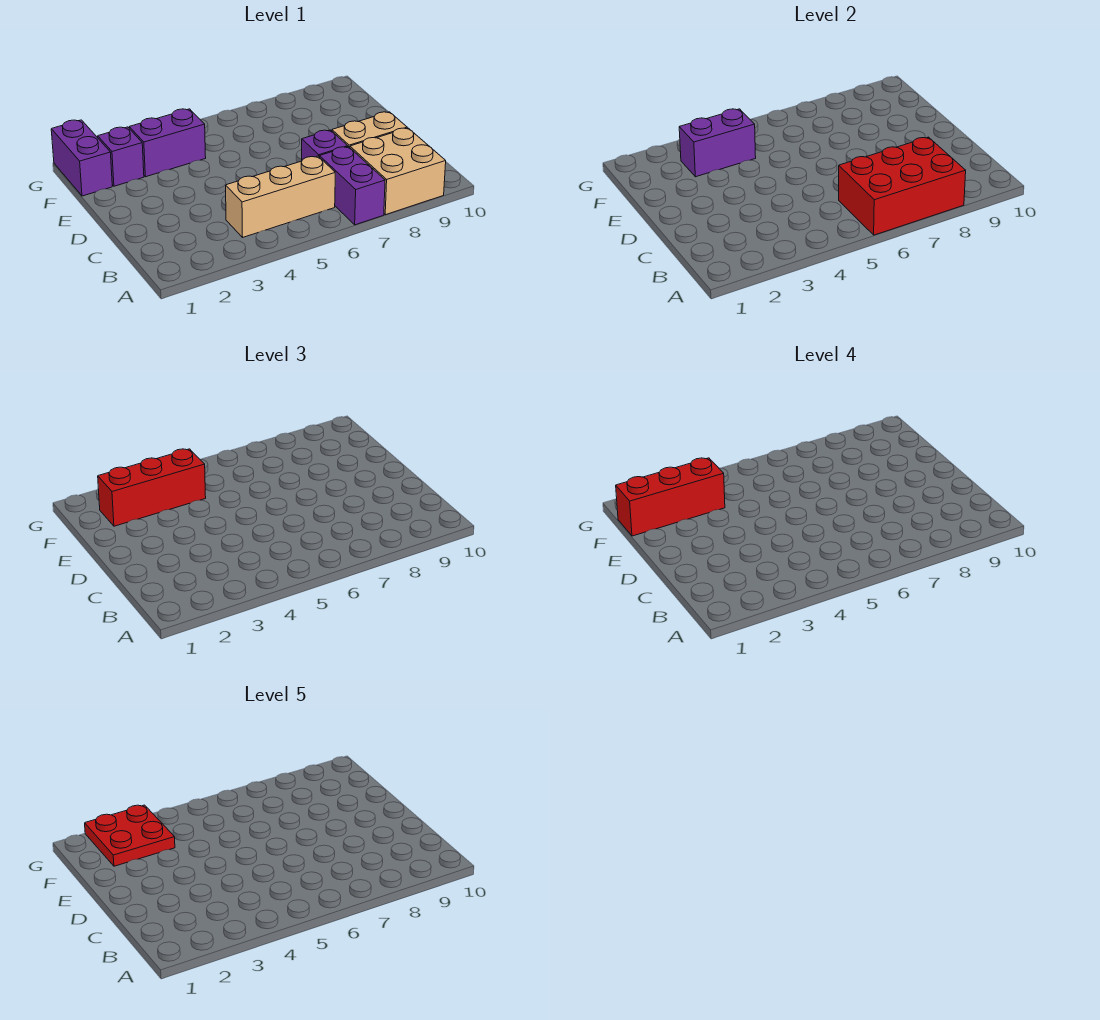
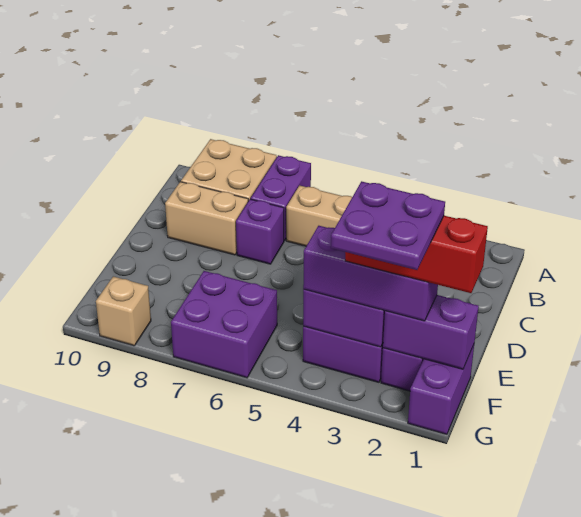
red brick A6:B8 level 2 -> none
none -> purple brick F1:F2 level 2
red brick F2:F4 level 3 -> purple brick F2:F4 level 3
red plate F2:G3 level 5 -> purple plate F2:G3 level 5
none -> purple brick F6:G7 level 1
none -> tan brick G9 level 1

